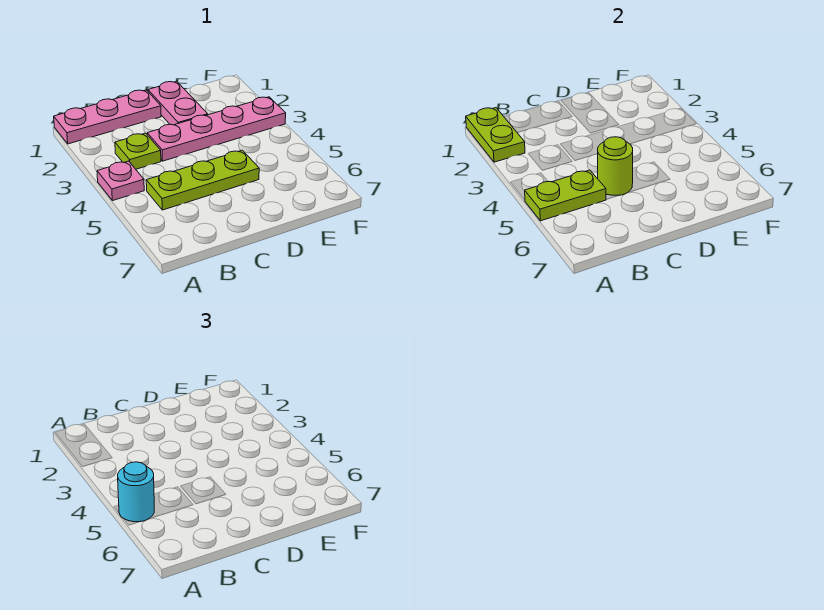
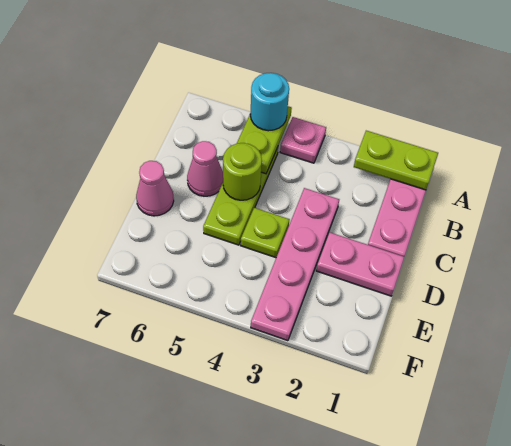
lime plate B3 level 1 -> lime plate D4 level 1
none -> pink cone C6 level 1
none -> pink cone D7 level 1

